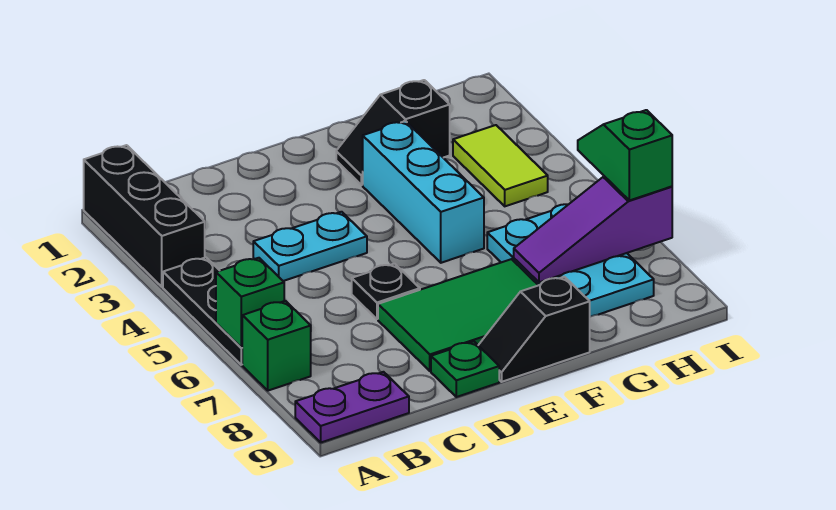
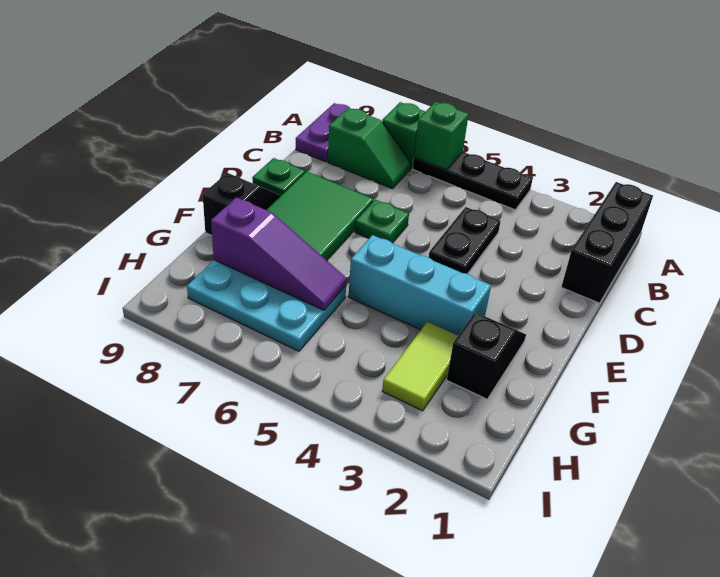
black brick A1:A3 level 1 -> black brick A1:C1 level 1
cyan plate C4:D4 level 1 -> black plate C4:D4 level 1
black plate D6 level 1 -> green plate D6 level 1
purple slope G7:I7 level 2 top I -> purple slope G6:G8 level 2 top 8
lime tile H3:H4 level 1 -> lime tile G3:H3 level 1
green slope I6:I7 level 3 top 7 -> green slope B7:B8 level 1 top 8

